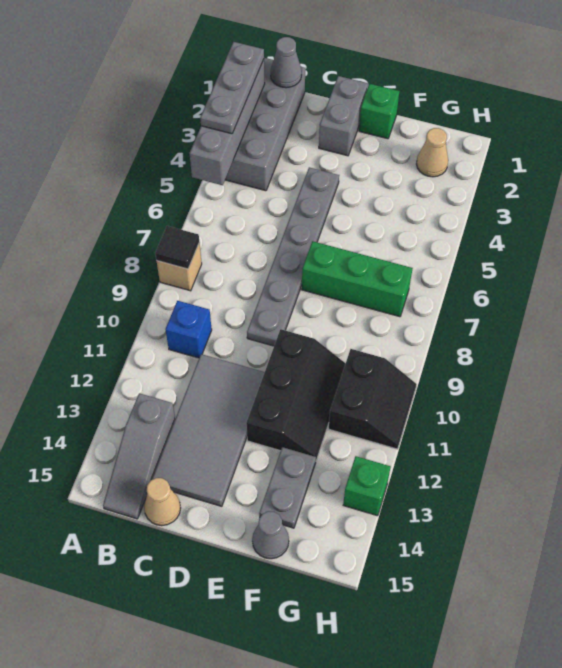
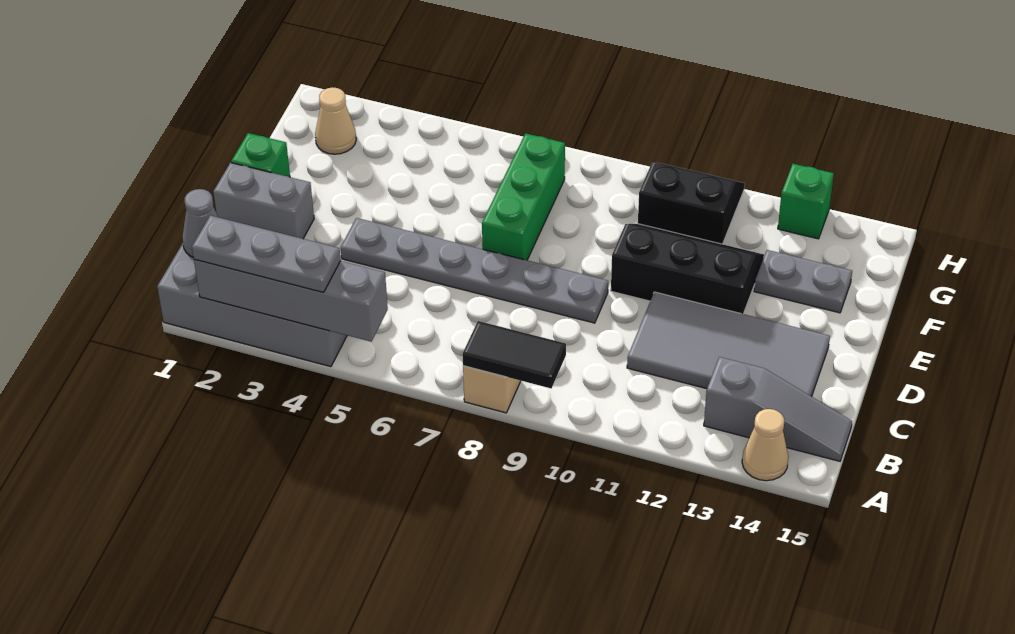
black tile A8 level 2 -> black tile A8:A9 level 2
blue brick B10 level 1 -> none
tan cone C15 level 1 -> tan cone A14 level 1
grey cone F15 level 1 -> none

